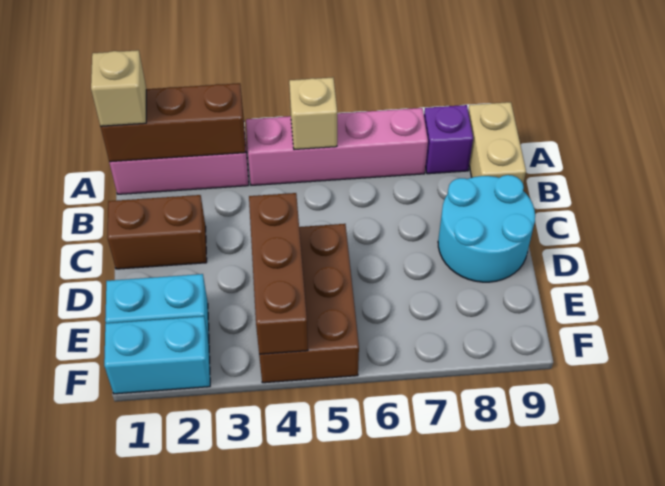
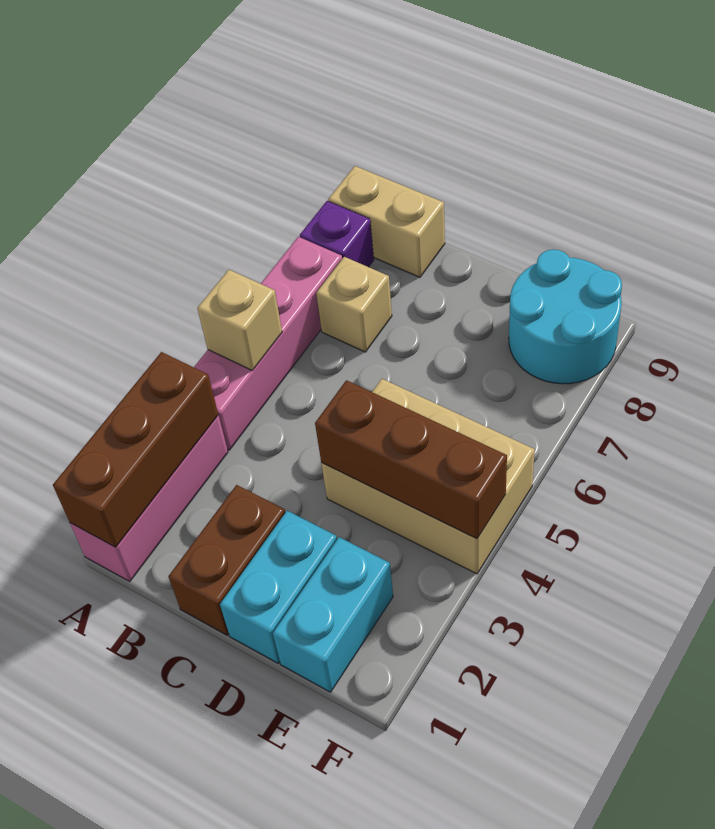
tan brick A1 level 3 -> tan brick B7 level 1
cyan round brick C8:D9 level 1 -> cyan round brick E8:F9 level 1
brown brick D4:F5 level 1 -> tan brick D4:F5 level 1
cyan brick F1:F2 level 1 -> cyan brick D1:D2 level 1

